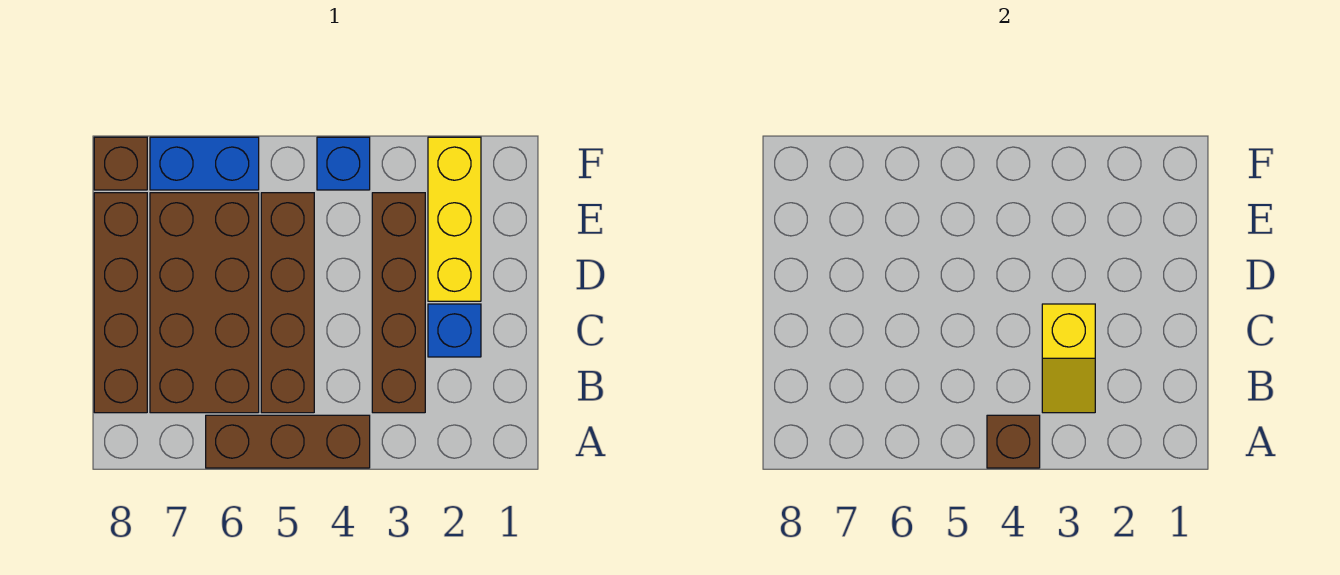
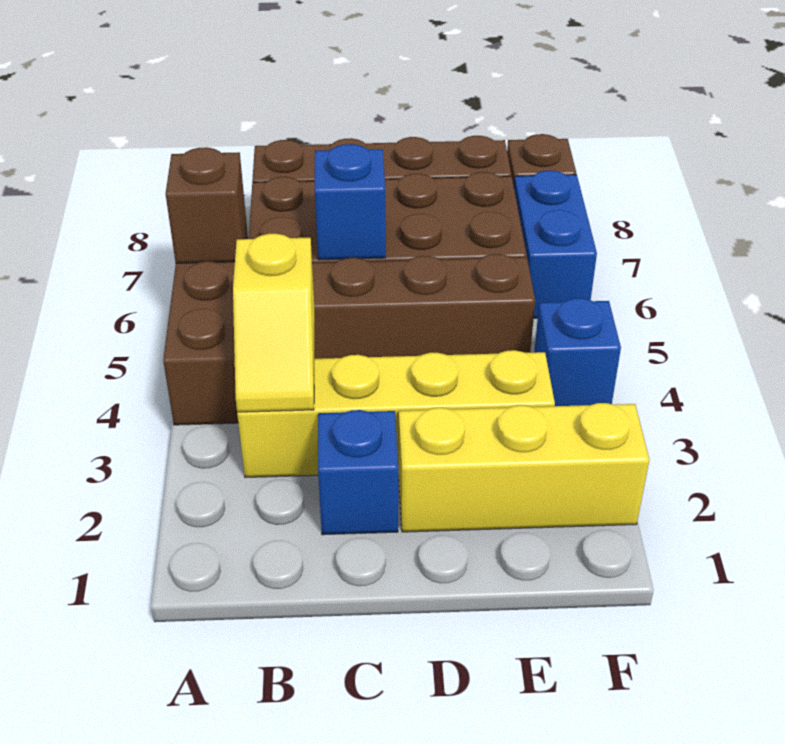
brown brick A4 level 2 -> brown brick A6 level 2
brown brick B3:E3 level 1 -> yellow brick B3:E3 level 1
yellow slope B3:C3 level 2 top C -> yellow slope B3:B4 level 2 top 4
none -> blue brick C6 level 2

